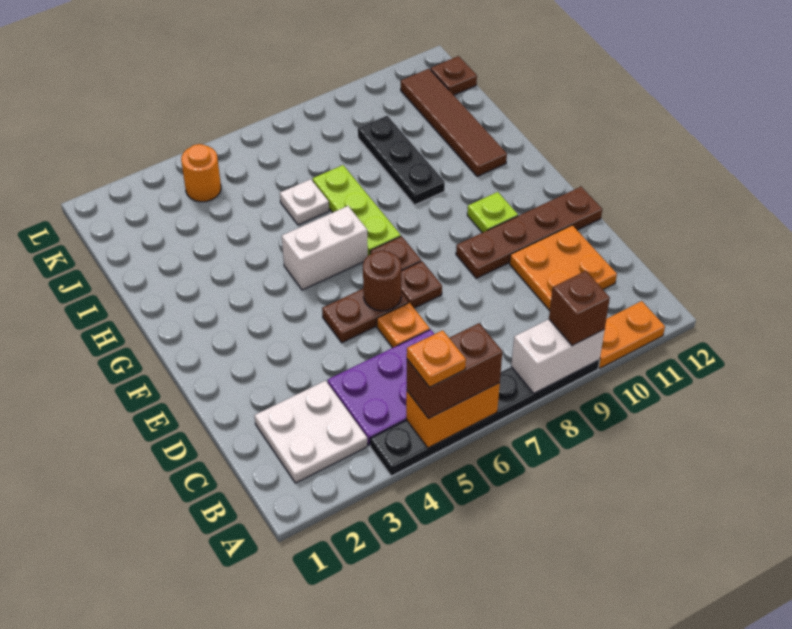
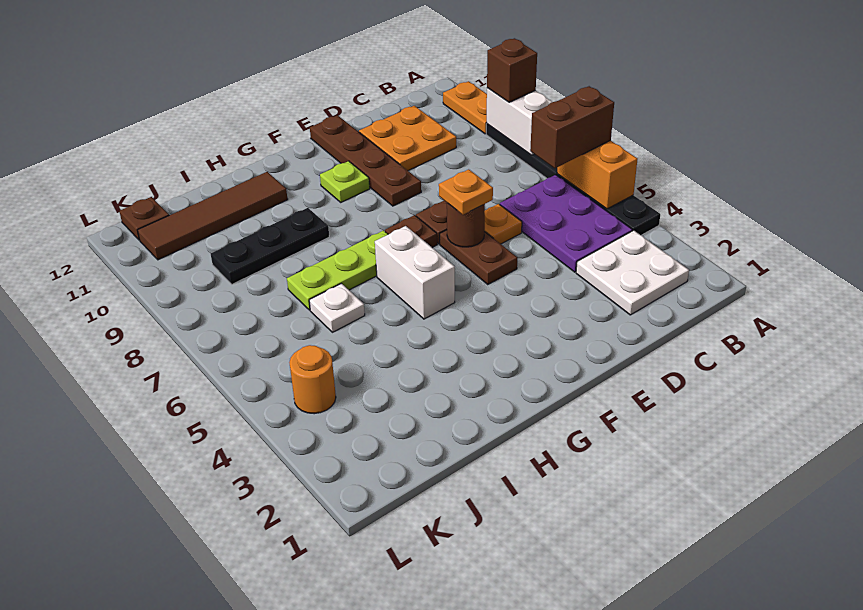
brown brick A5:A6 level 3 -> brown brick A6:B6 level 3
orange plate A5 level 4 -> orange plate E6 level 3

